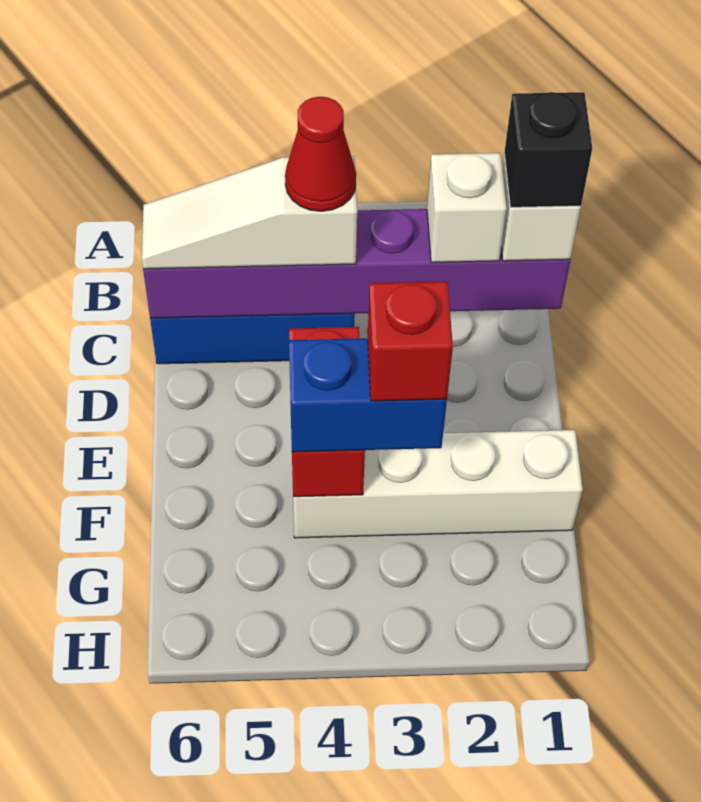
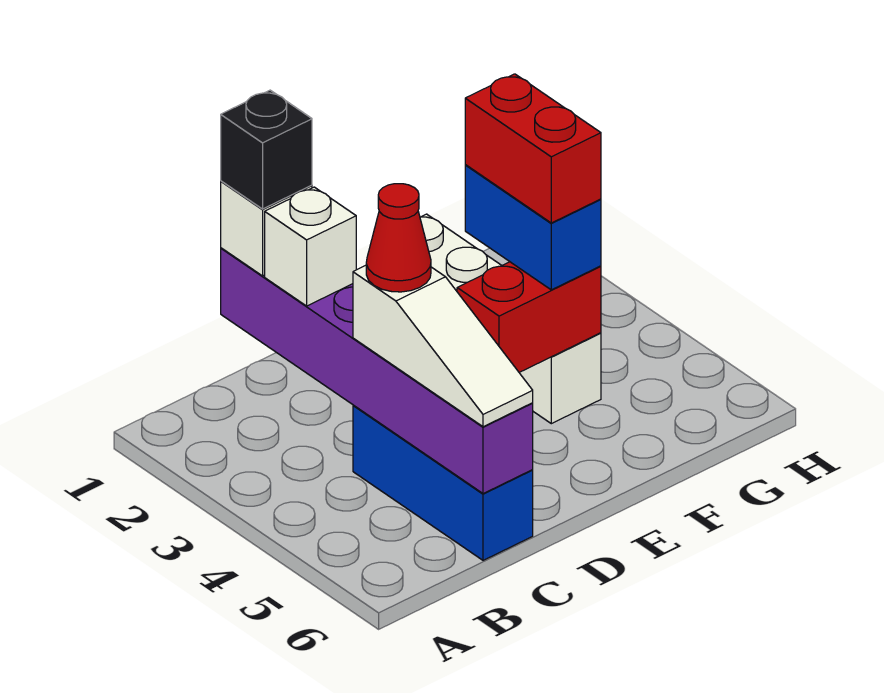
red brick F3 level 4 -> red brick F3:F4 level 4

